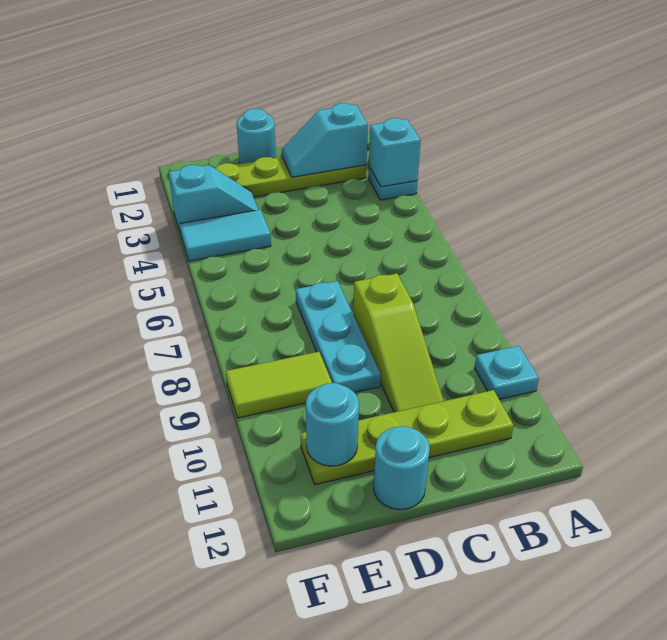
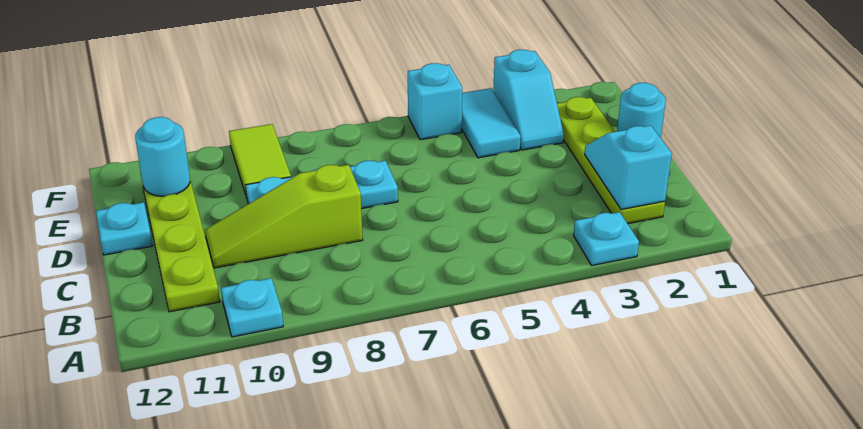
cyan brick A3 level 2 -> cyan brick F5 level 1
cyan round brick D12 level 1 -> cyan plate D12 level 1

